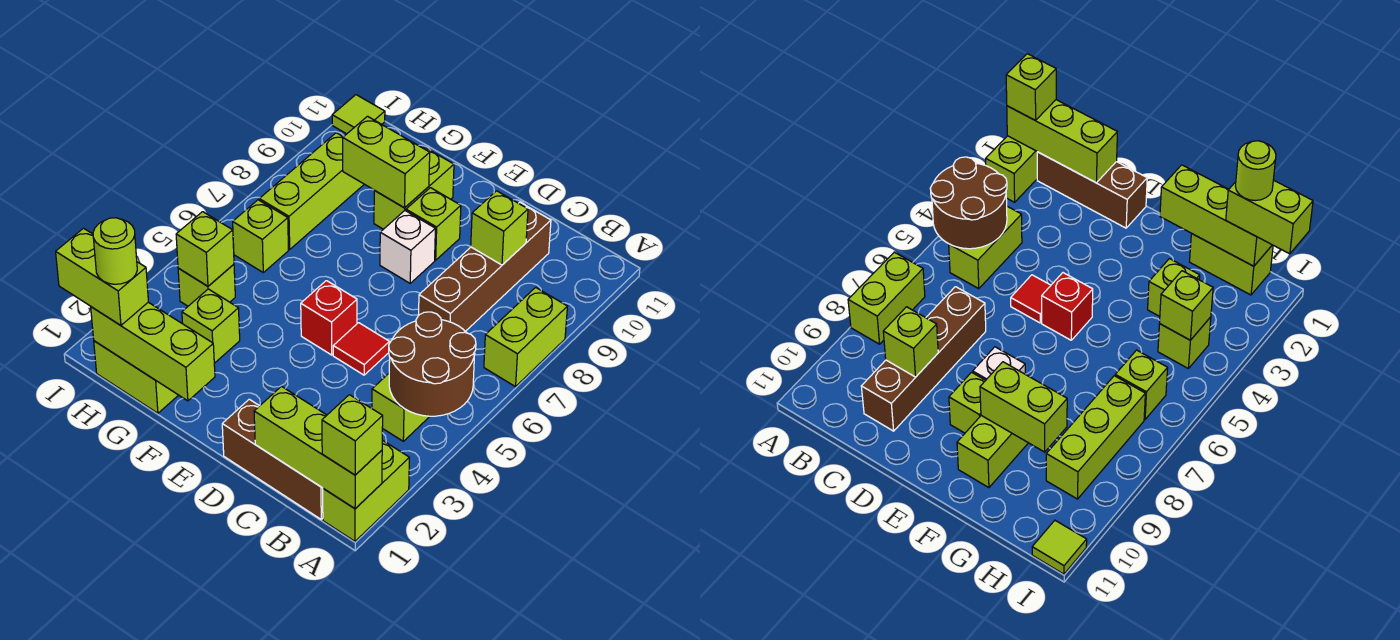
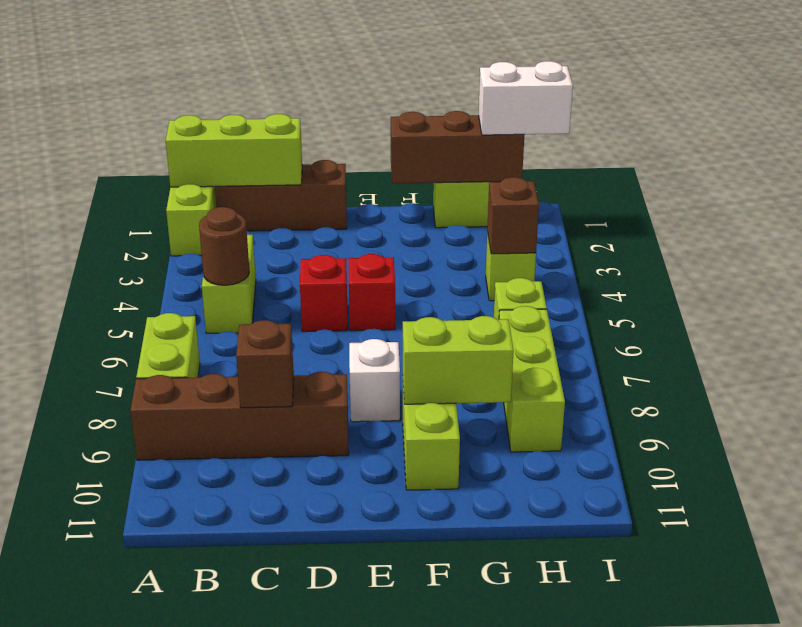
lime brick A1 level 3 -> none
brown round brick A4:B5 level 2 -> brown round brick B5 level 2
brown brick C7:C10 level 1 -> brown brick A9:D9 level 1
lime brick C9 level 2 -> brown brick C9 level 2
red tile D5 level 1 -> red brick D5 level 1
lime brick E9 level 1 -> none
lime brick F1:H1 level 2 -> brown brick F1:H1 level 2
lime brick G3 level 1 -> none
lime brick H1:I1 level 3 -> white brick H1:I1 level 3
lime round brick H1 level 4 -> none
lime brick H4 level 2 -> brown brick H4 level 2
lime tile I11 level 1 -> none

